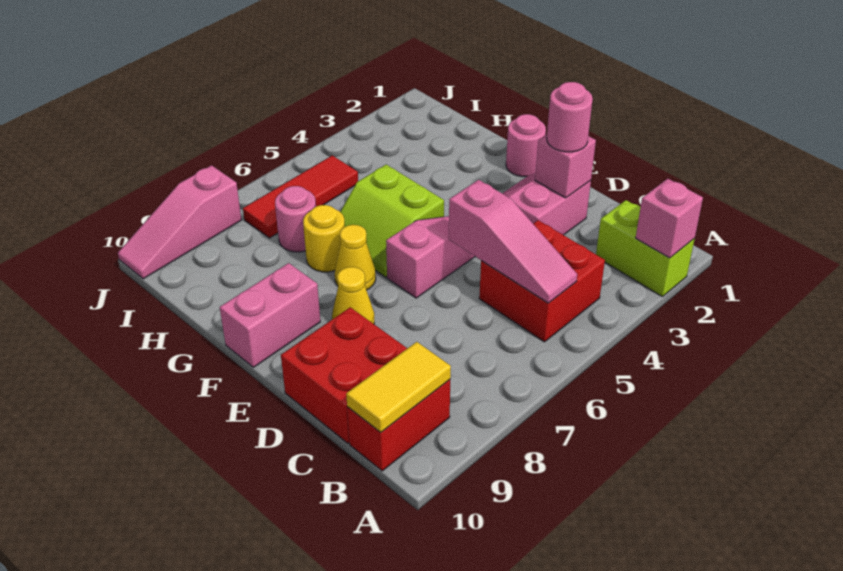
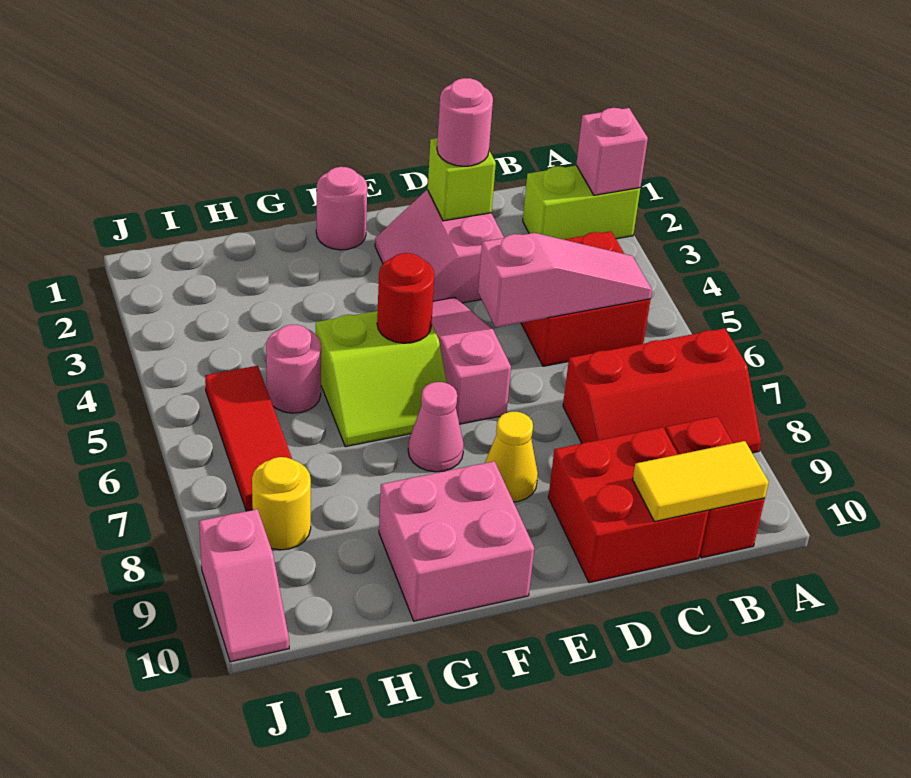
none -> red slope A7:C8 level 1 top 7
yellow tile B9:B10 level 2 -> yellow tile B10:C10 level 2
pink brick D2 level 2 -> lime brick D2 level 2
none -> red round brick F5 level 2
yellow cone F7 level 1 -> pink cone F7 level 1
pink brick F9:F10 level 1 -> pink brick F9:G10 level 1
yellow round brick G7 level 1 -> yellow round brick I8 level 1
pink round brick H7 level 1 -> pink round brick H5 level 1
pink slope J8:J10 level 1 top 8 -> pink slope J9:J10 level 1 top 9

